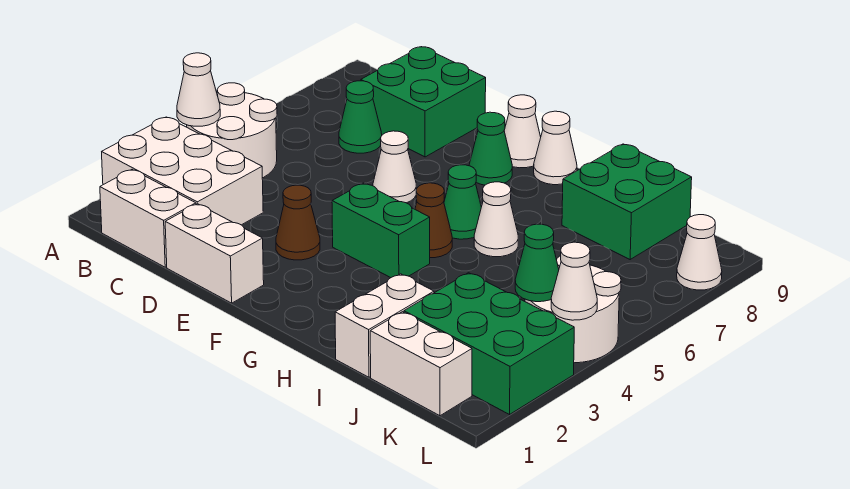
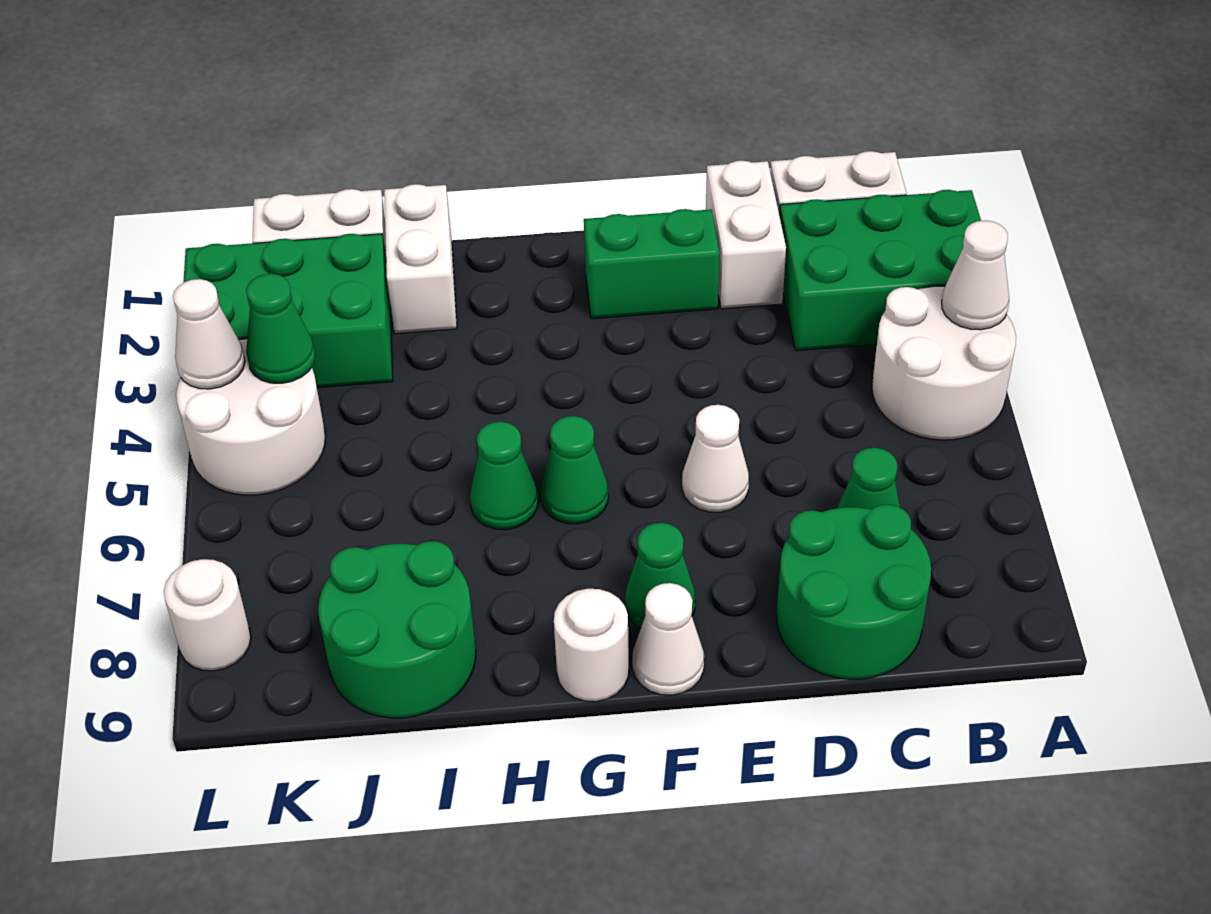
white brick A2:C3 level 1 -> green brick A2:C3 level 1
green brick C8:D9 level 1 -> green round brick C8:D9 level 1
white brick D1:E1 level 1 -> white brick D1:D2 level 1
brown cone E3 level 1 -> none
green brick F4:G4 level 1 -> green brick E2:F2 level 1
brown cone G5 level 1 -> none
white cone G9 level 1 -> white round brick G9 level 1
white cone H6 level 1 -> green cone H6 level 1
green brick I8:J9 level 1 -> green round brick I8:J9 level 1
white cone L8 level 1 -> white round brick L8 level 1

